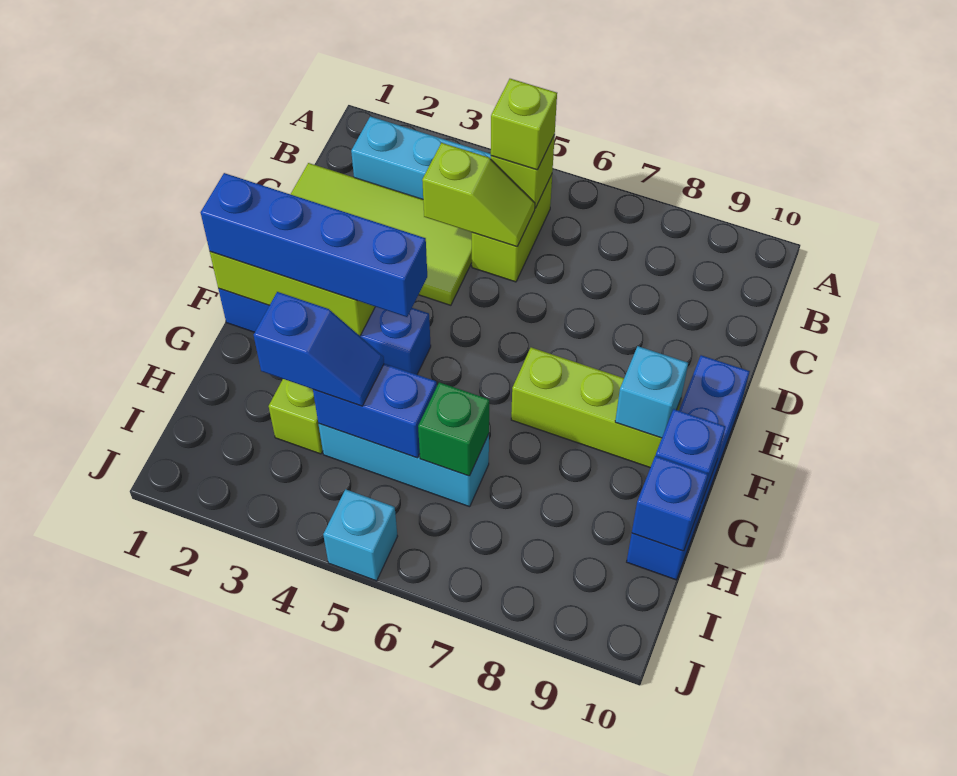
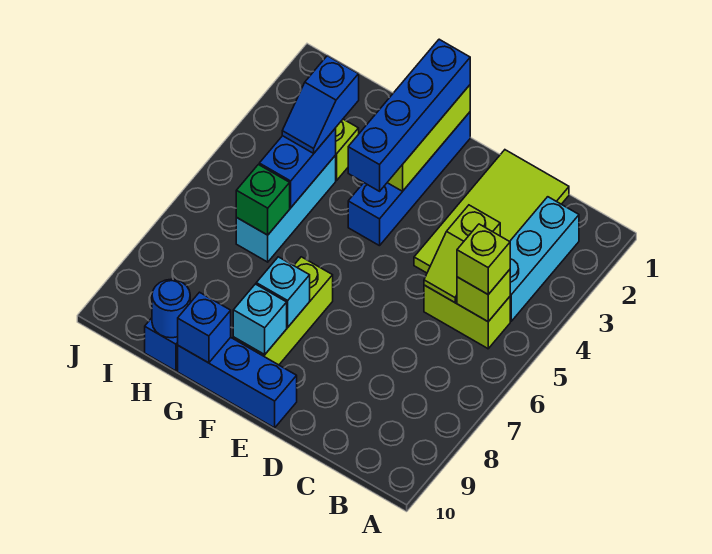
blue brick H10 level 2 -> blue round brick H10 level 2
cyan brick J5 level 1 -> cyan brick F8 level 2

